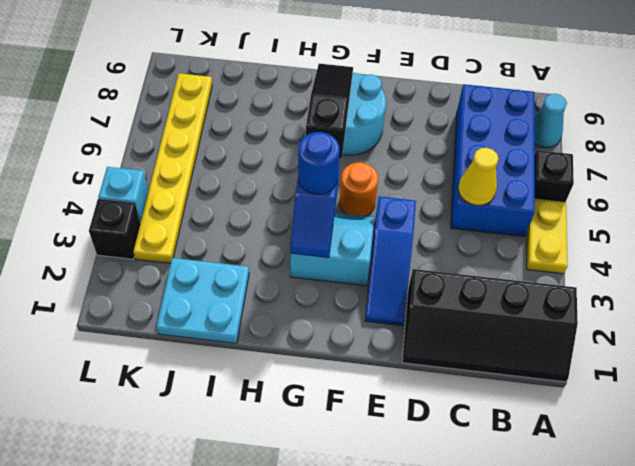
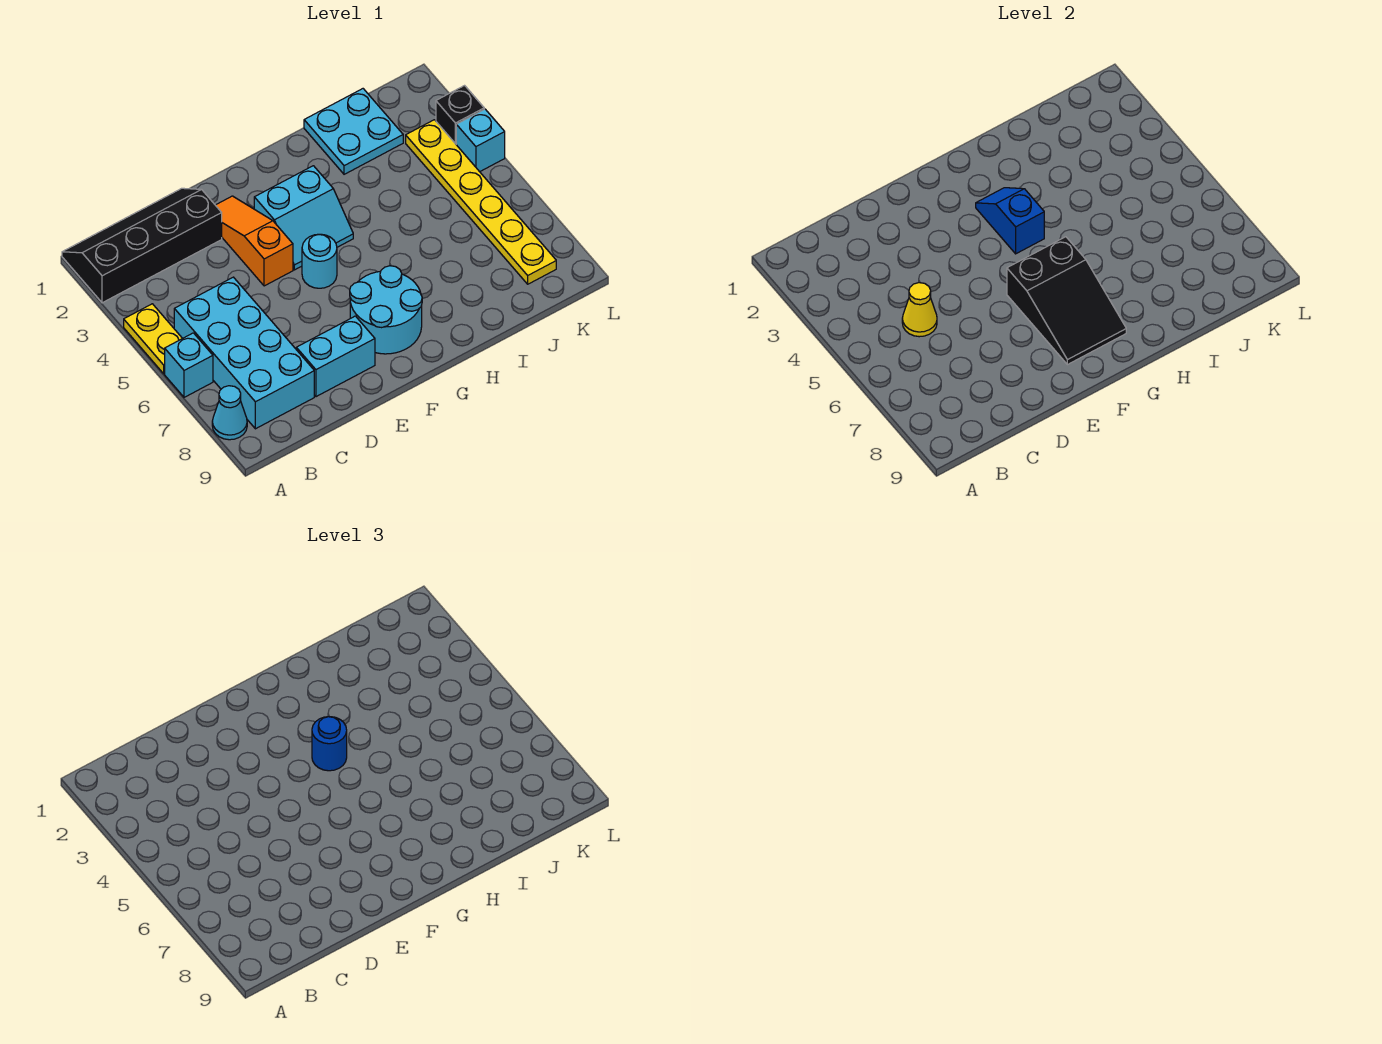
black brick A6 level 1 -> cyan brick A6 level 1
blue brick B5:C8 level 1 -> cyan brick B5:C8 level 1
none -> cyan brick D8:E8 level 1
blue slope E2:E4 level 1 top 4 -> orange slope E2:E4 level 1 top 4
orange round brick F5 level 1 -> cyan round brick F5 level 1
black slope G6:G8 level 2 top 6 -> black slope F6:G8 level 2 top 6

